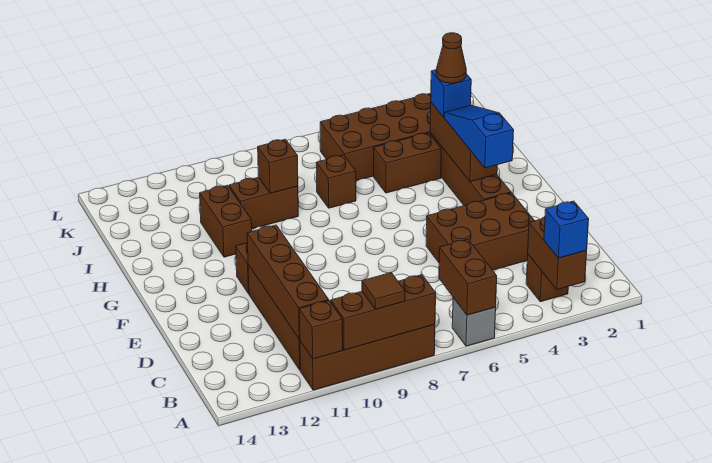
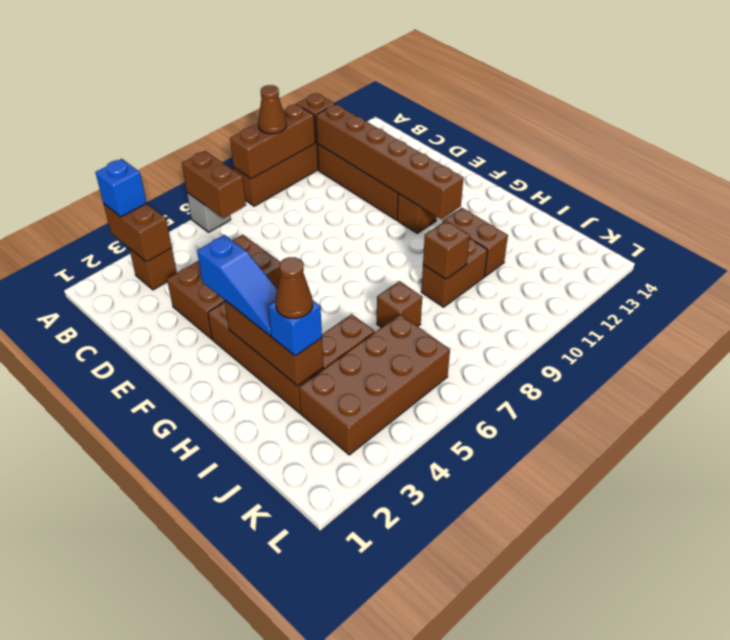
brown tile A9 level 3 -> brown cone A9 level 3
brown brick B11:E11 level 2 -> brown brick B11:G11 level 2

